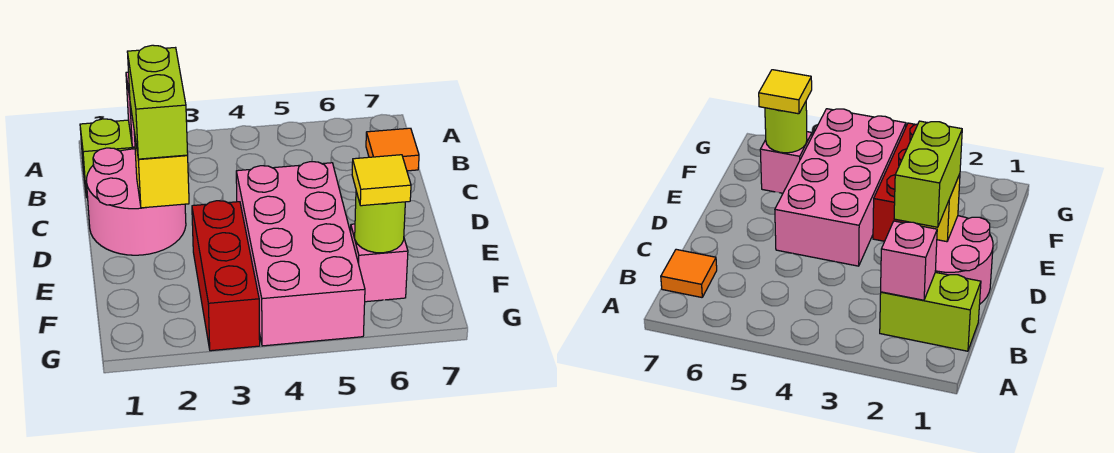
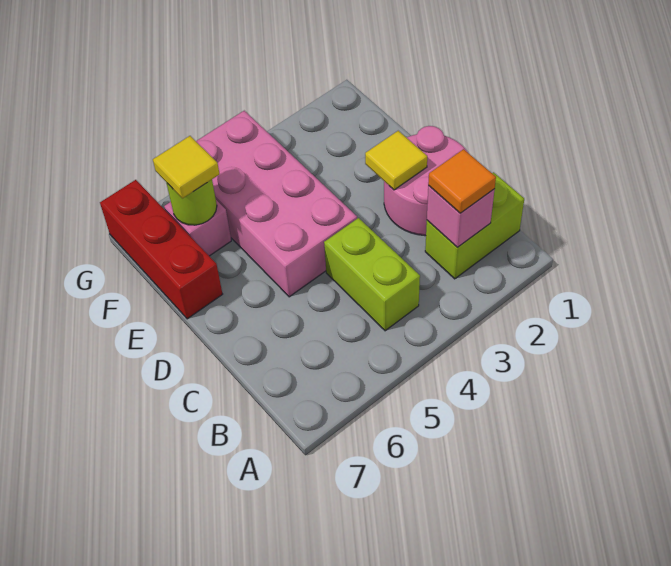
orange tile B7 level 1 -> orange tile B2 level 3
lime brick C2:D2 level 3 -> lime brick B4:C4 level 1
yellow brick D2 level 2 -> yellow tile D2 level 2
red brick E3:G3 level 1 -> red brick E7:G7 level 1

